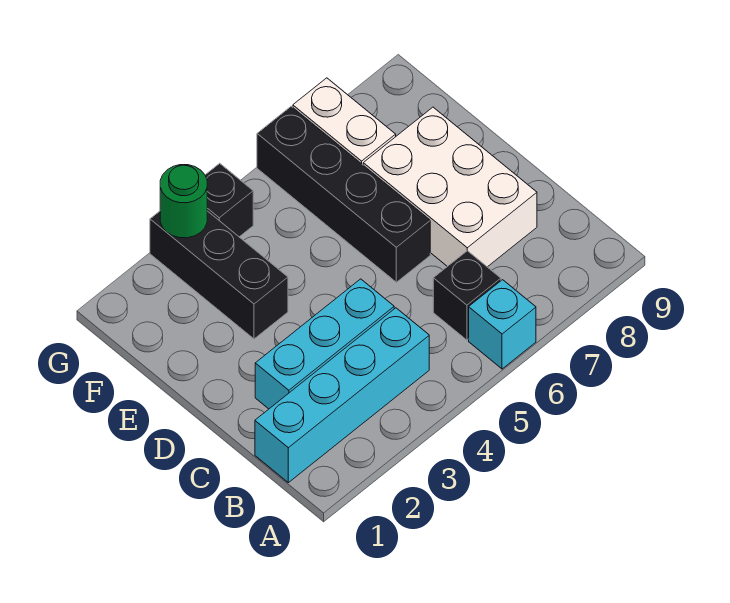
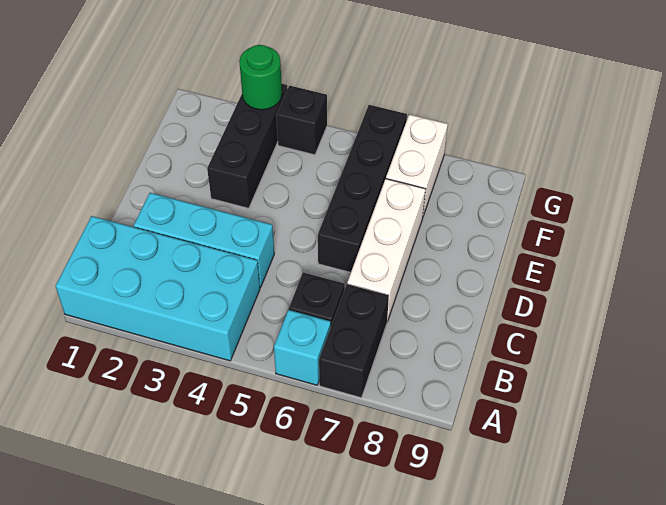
none -> black brick A7:B7 level 1
cyan brick B1:B4 level 1 -> cyan brick A1:B4 level 1
white brick C7:E8 level 1 -> white brick C7:E7 level 1

